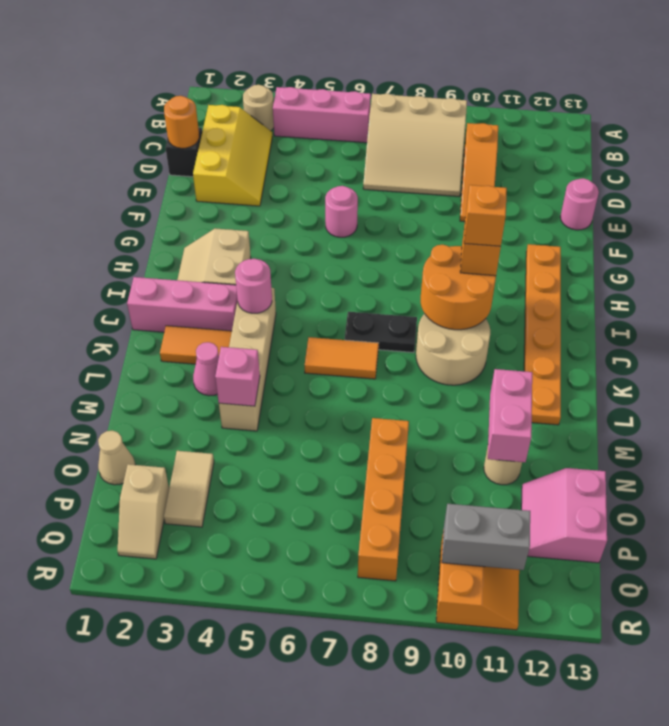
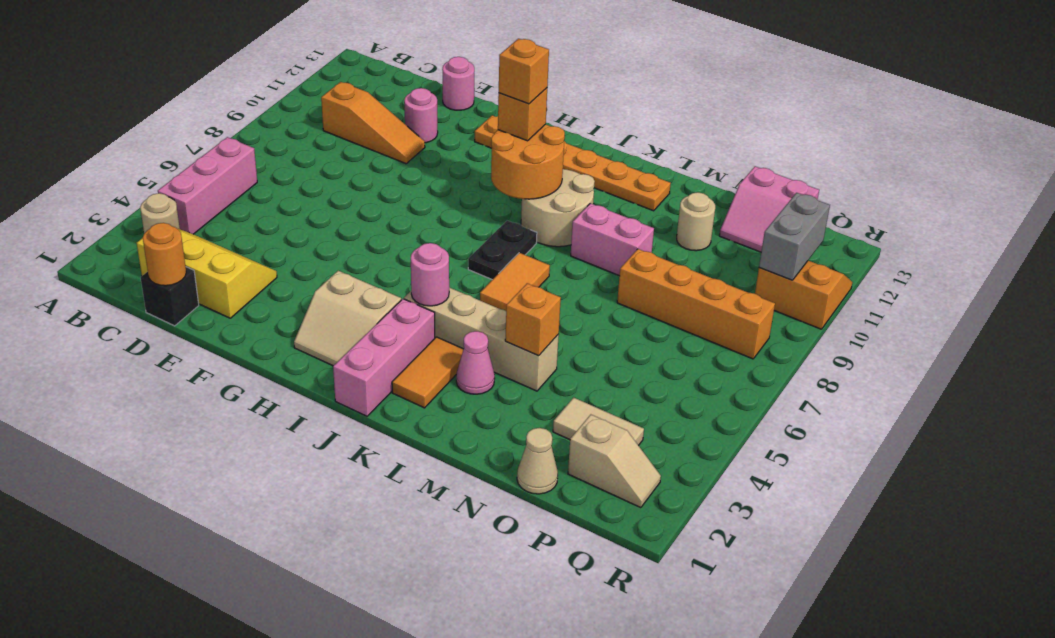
tan slope B7:D9 level 1 top B -> none
pink round brick F6 level 1 -> pink round brick E11 level 1
pink brick M4 level 2 -> orange brick M4 level 2
pink brick M11:N11 level 2 -> pink brick L9:M9 level 1

